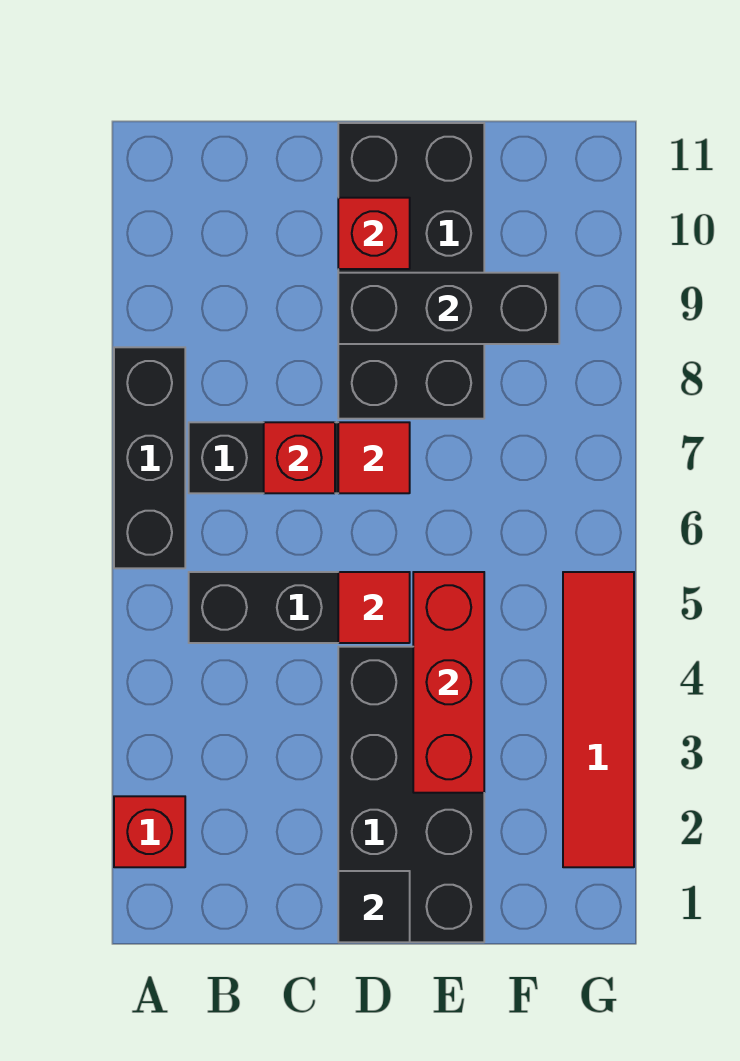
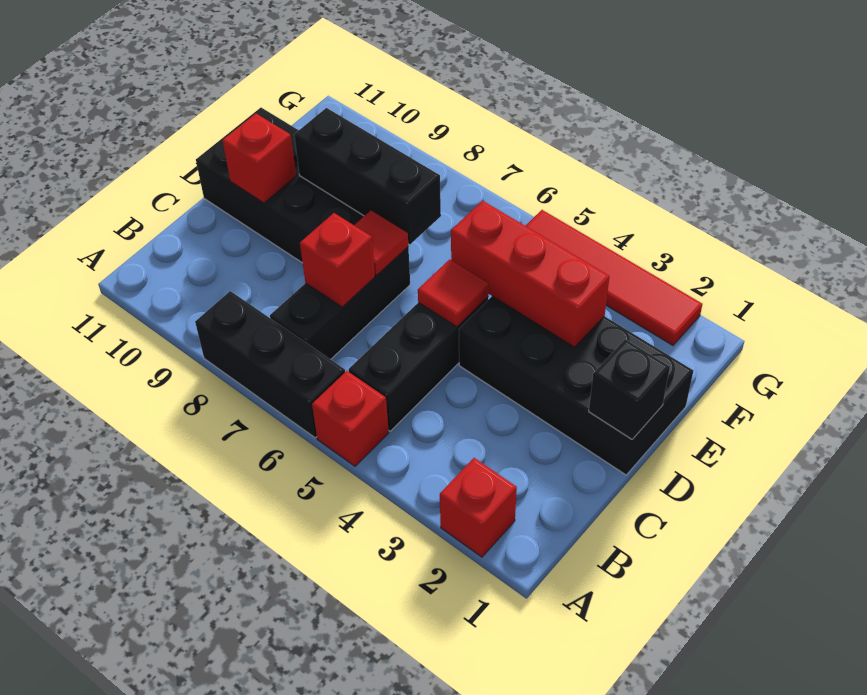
none -> red brick A5 level 1
black tile D1 level 2 -> black brick D1 level 2
black brick D9:F9 level 2 -> black brick E7:E9 level 2

